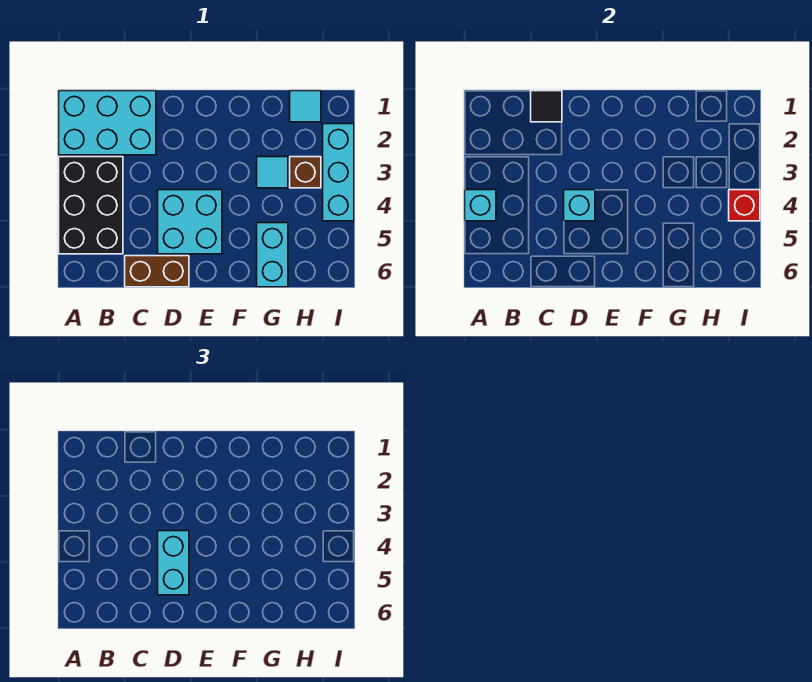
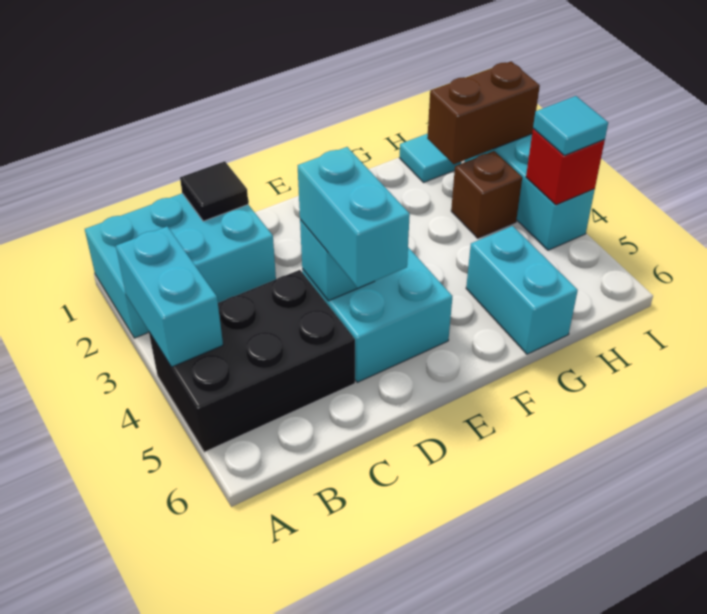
black brick A3:B5 level 1 -> black brick A4:C5 level 1
cyan brick A4 level 2 -> cyan brick A3:A4 level 2
brown brick C6:D6 level 1 -> brown brick H2:I2 level 2
cyan tile G3 level 1 -> cyan tile I4 level 3

